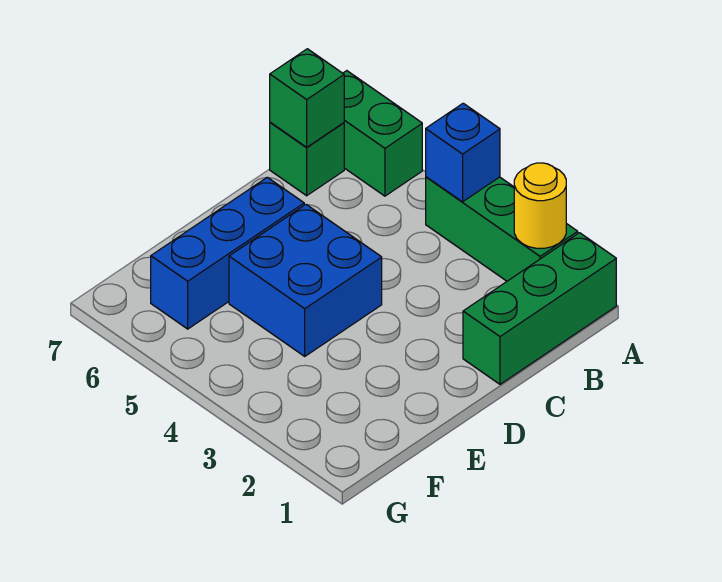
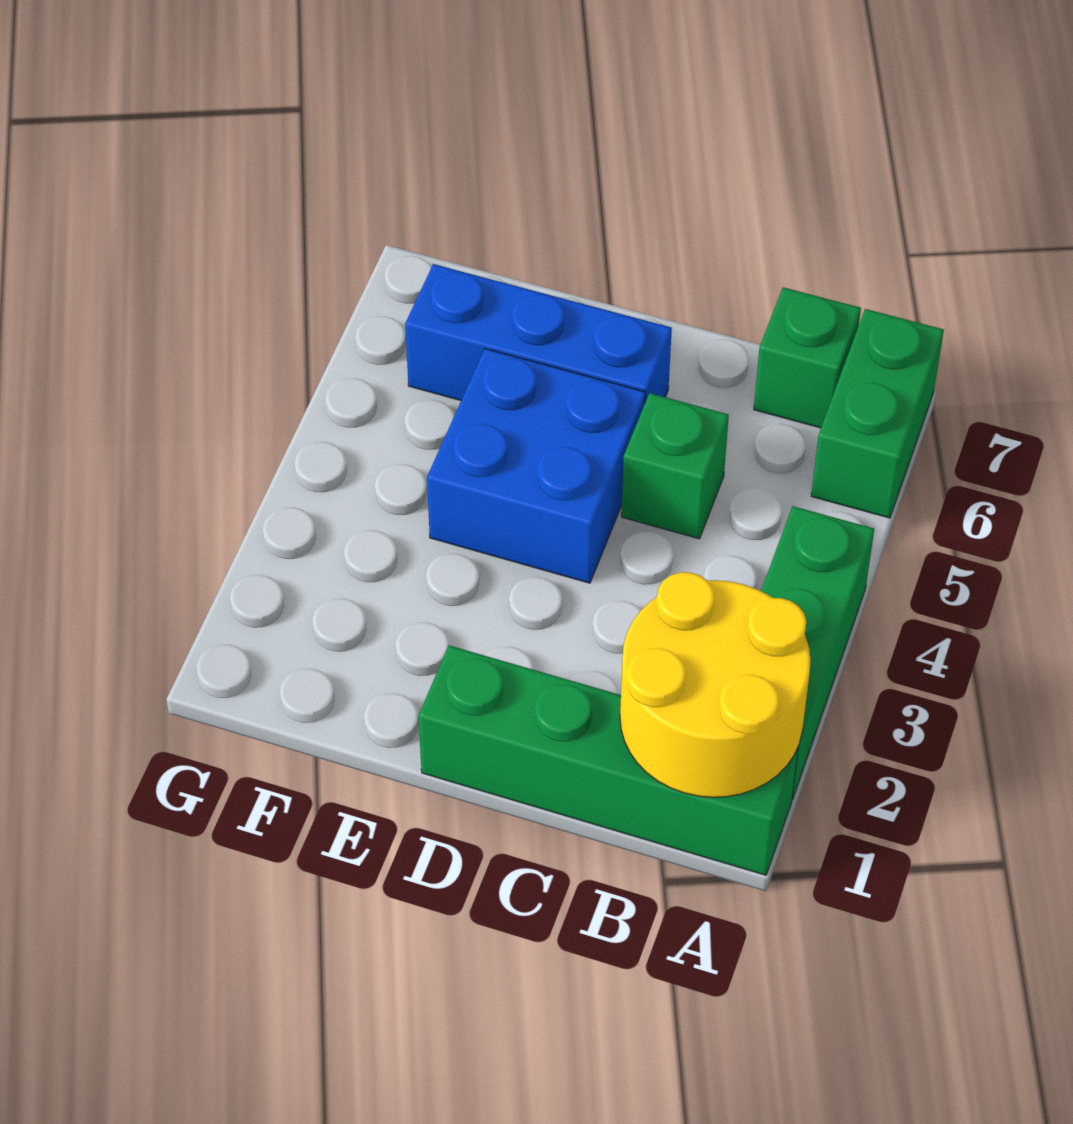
green brick A1:C1 level 1 -> green brick A1:D1 level 1
yellow round brick A2 level 2 -> yellow round brick A1:B2 level 2
blue brick A4 level 2 -> none
green brick B7 level 2 -> green brick C5 level 1

